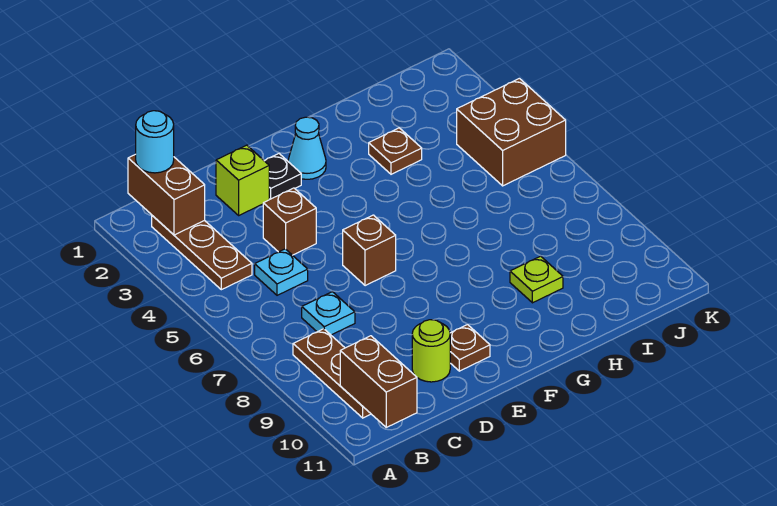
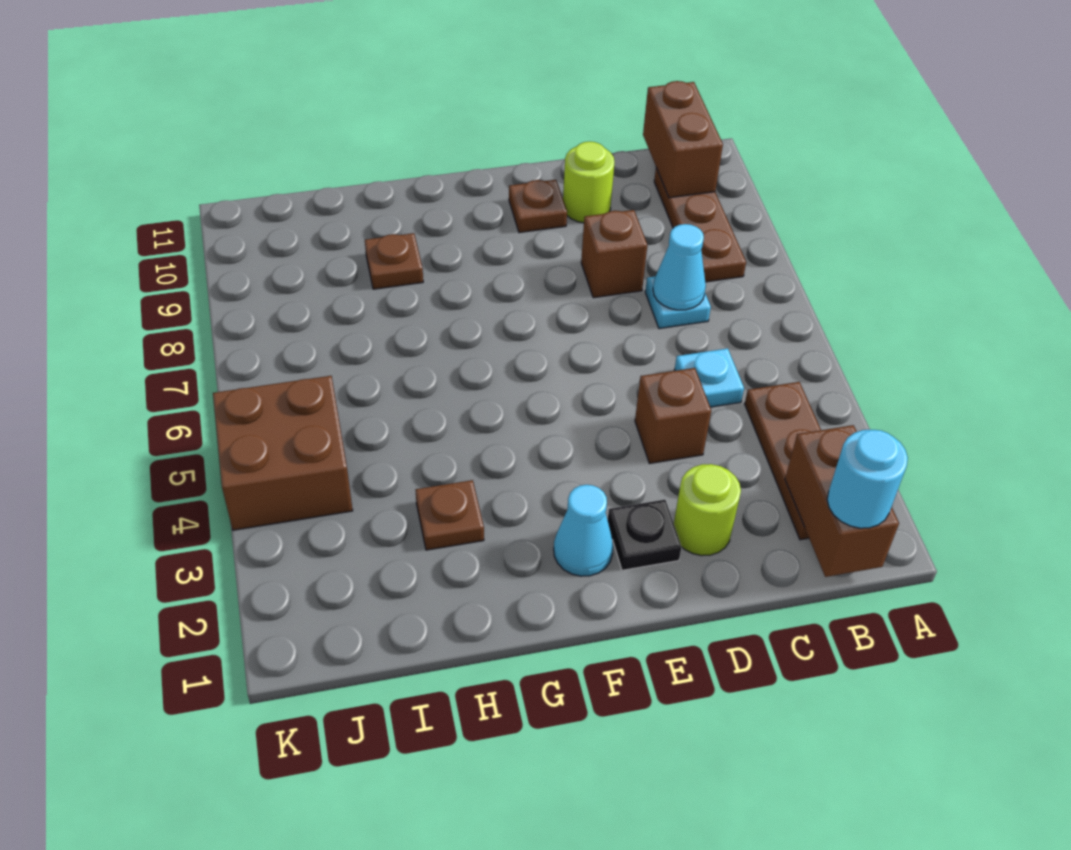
none -> cyan cone C7 level 2
lime brick D2 level 1 -> lime round brick D2 level 1
brown brick E6 level 1 -> brown brick D8 level 1
lime plate H9 level 1 -> brown plate H9 level 1

